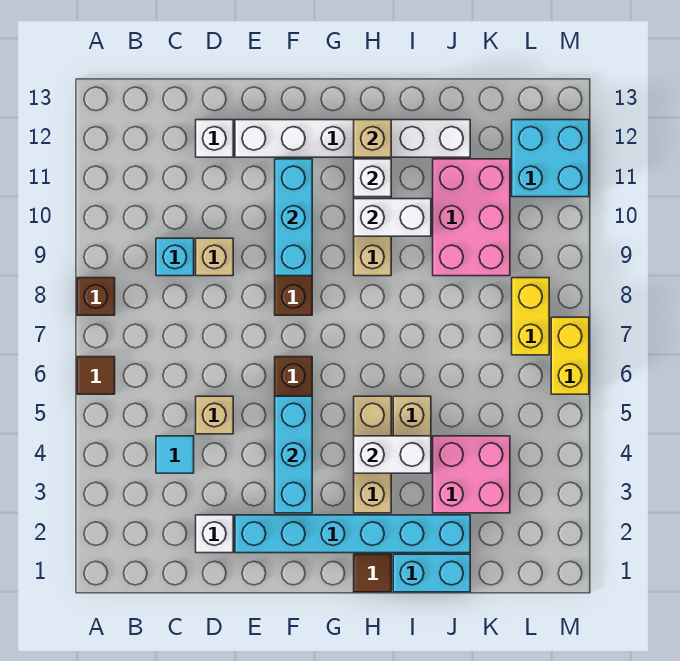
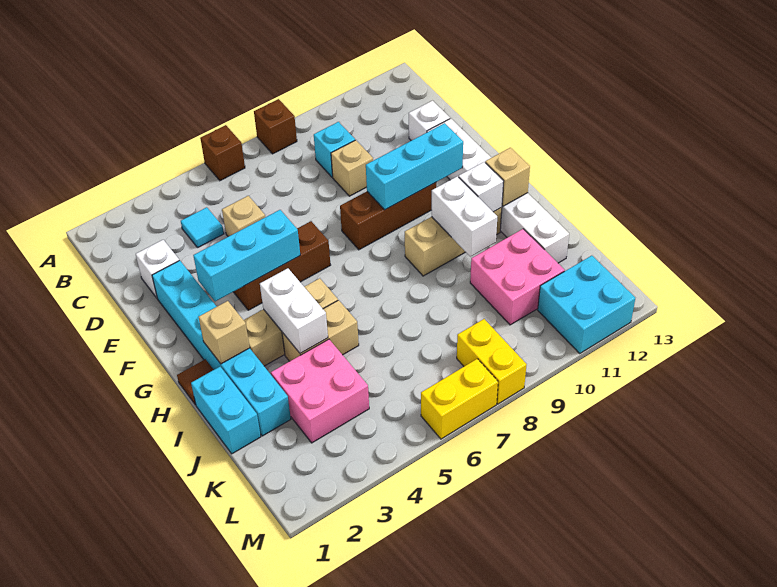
brown tile A6 level 1 -> brown brick A6 level 1
none -> tan brick H2 level 2
pink brick J9:K11 level 1 -> pink brick J10:K11 level 1
yellow brick L7:L8 level 1 -> yellow brick L8:M8 level 1

